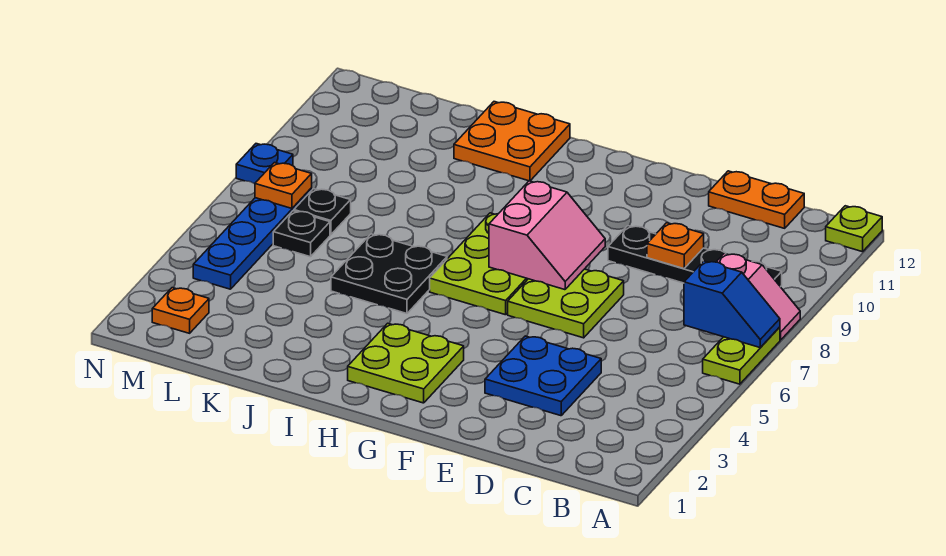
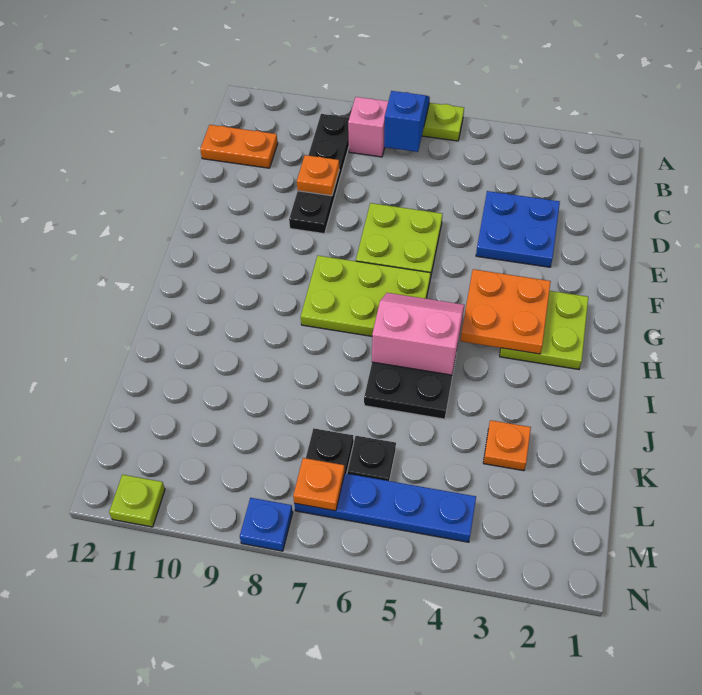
lime plate A12 level 1 -> lime plate N11 level 1
orange plate C12:D12 level 1 -> orange plate C11:C12 level 1
pink slope F7:G8 level 2 top G -> pink slope H5:I6 level 2 top I
orange plate I11:J12 level 1 -> orange plate G3:H4 level 2
orange plate M2 level 1 -> orange plate K3 level 1

